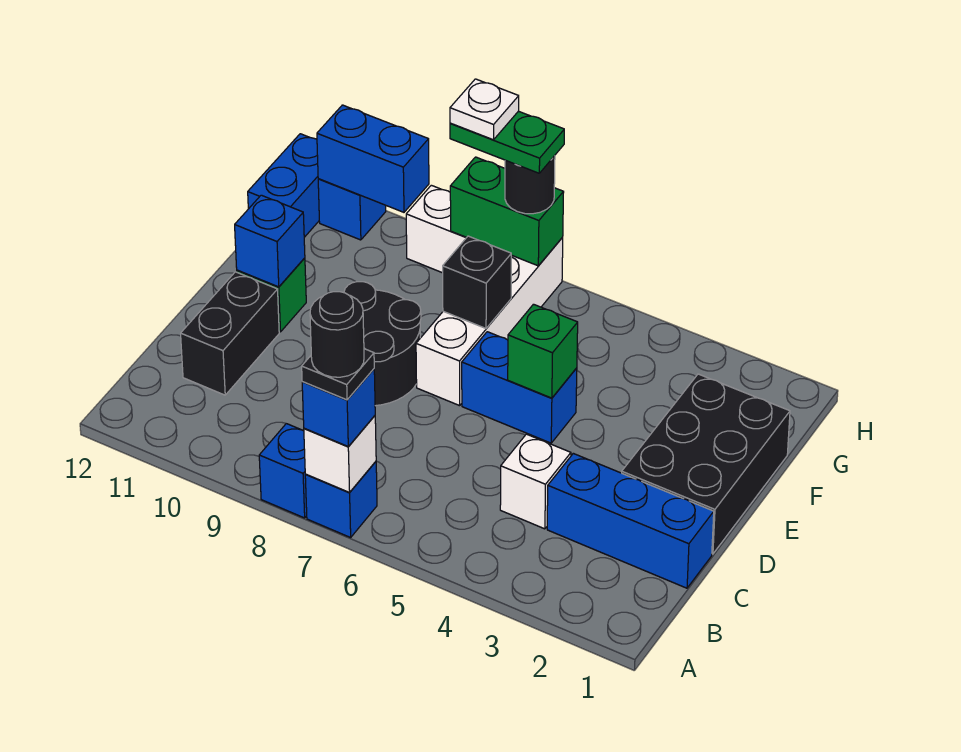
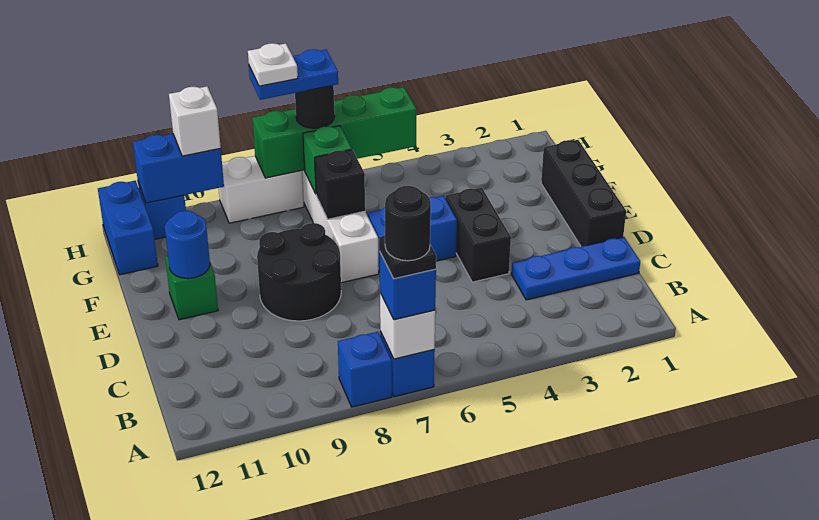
blue brick C1:C3 level 1 -> blue plate C1:C3 level 1
white brick C4 level 1 -> white brick H10 level 3
black brick C11:D11 level 1 -> black brick D4:E4 level 1
black brick D1:F2 level 1 -> black brick D1:F1 level 1
green brick E5 level 2 -> green brick G7 level 2
blue brick E11 level 2 -> blue round brick E11 level 2
green brick H7:H8 level 2 -> green brick H5:H8 level 2
green plate H7:H8 level 4 -> blue plate H7:H8 level 4

